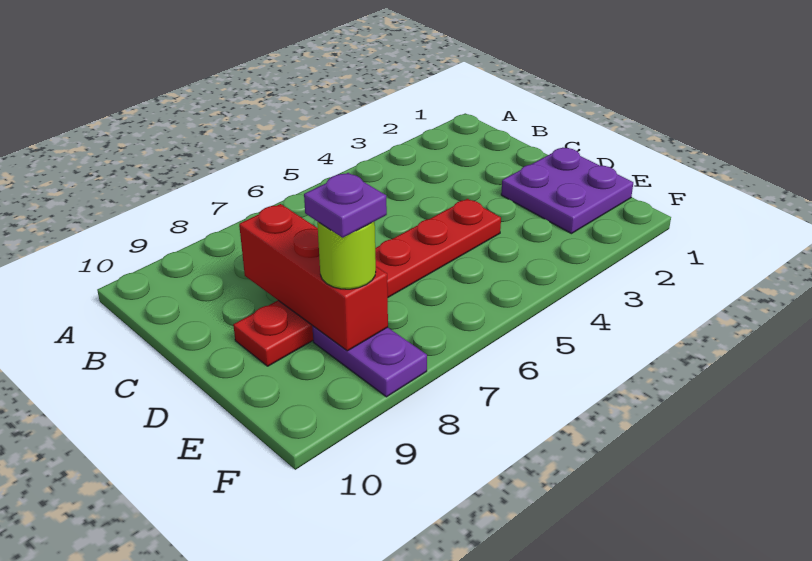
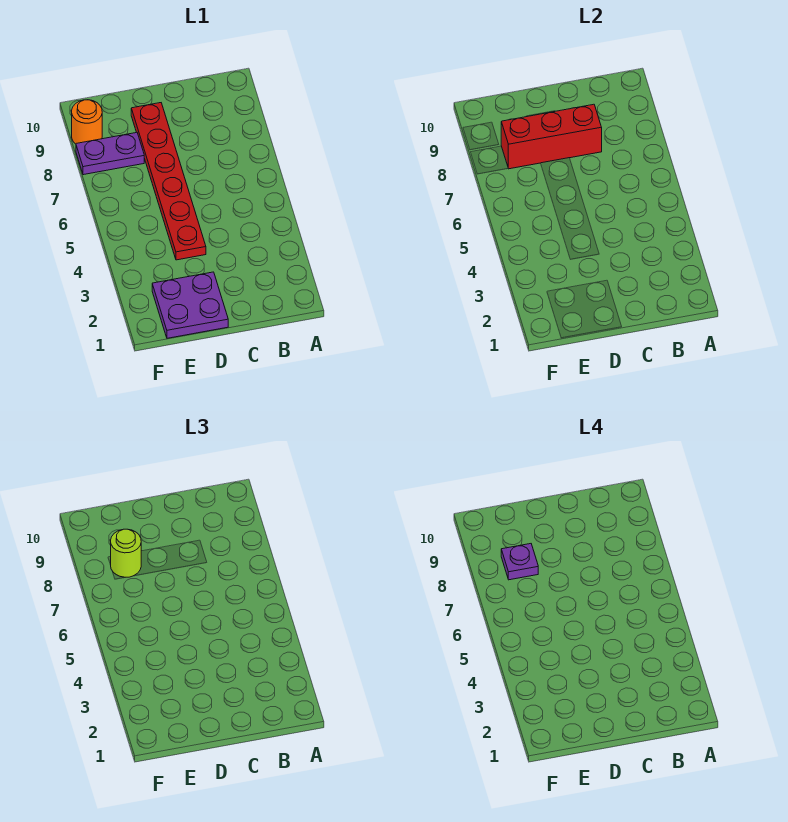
none -> orange round brick F9 level 1

